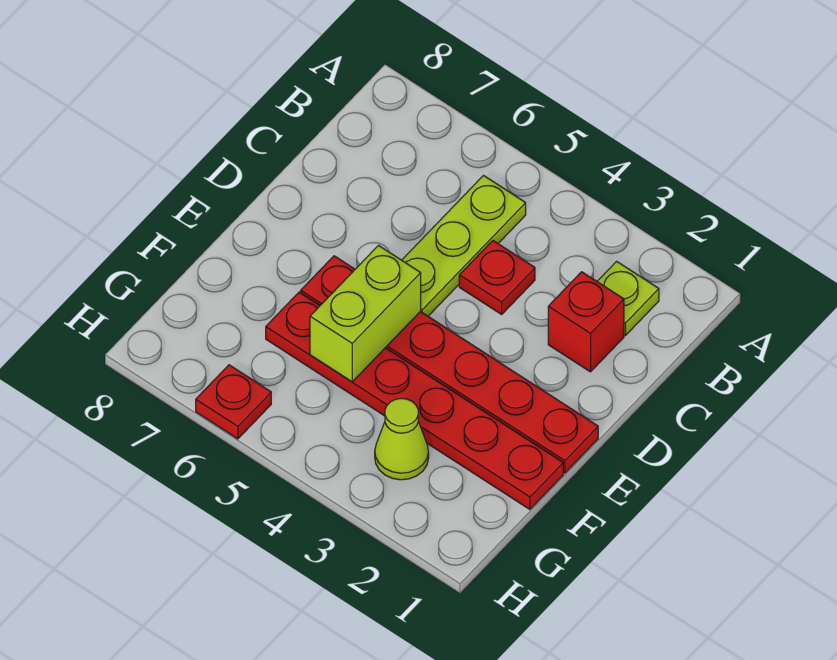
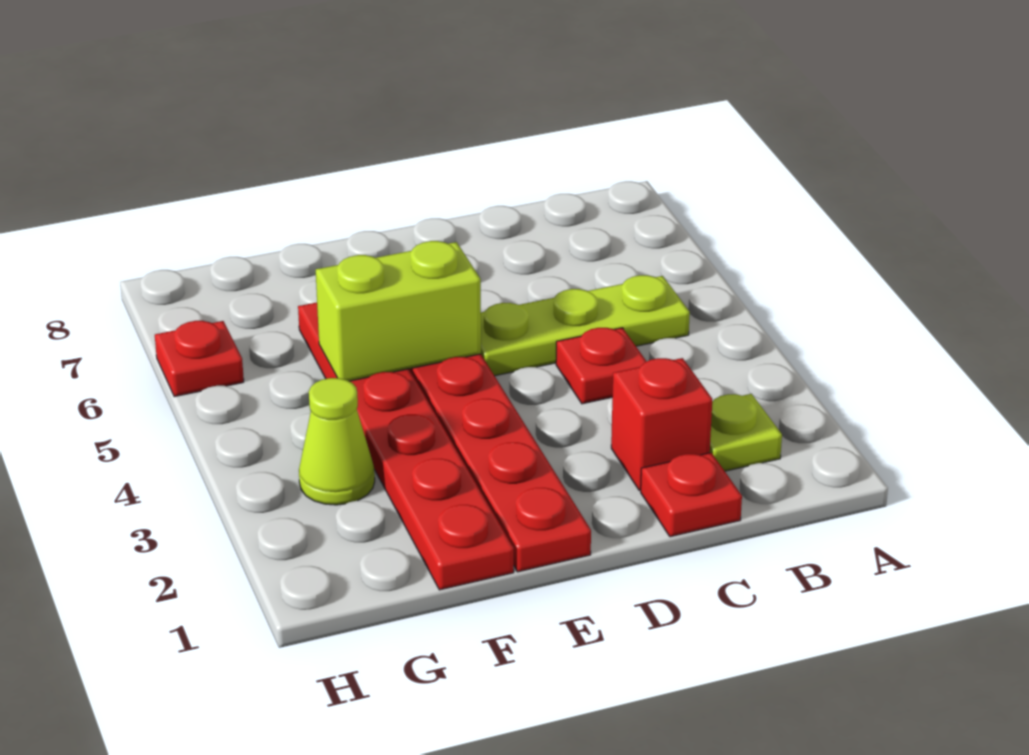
none -> red plate C1 level 1

